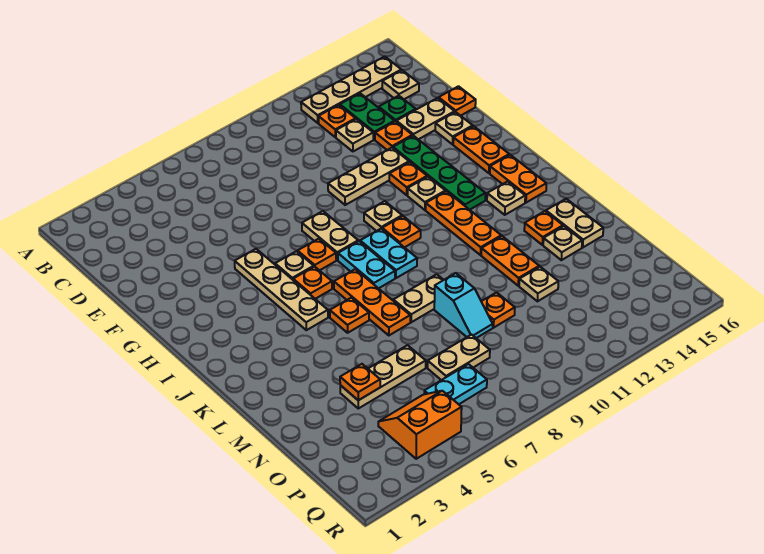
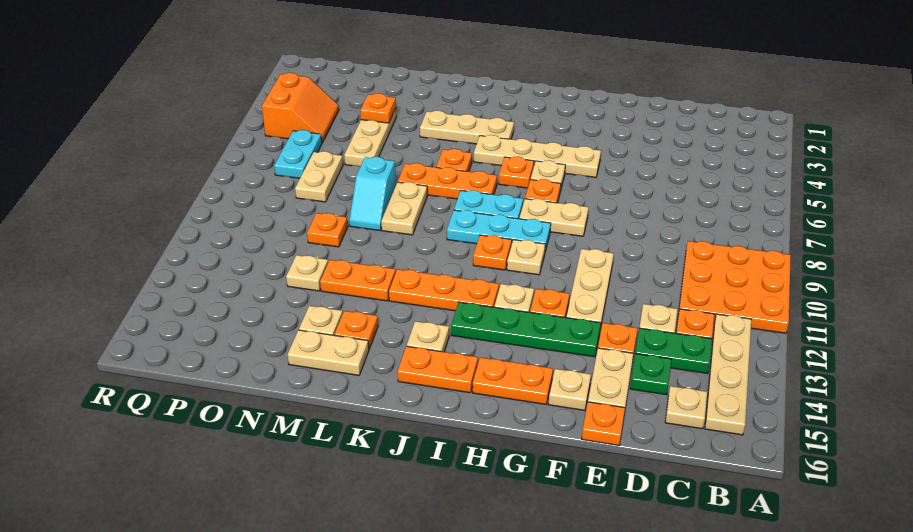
none -> orange plate A9:C11 level 1
cyan plate I9:J9 level 1 -> cyan plate H9:J9 level 1
none -> tan plate J4:L4 level 1
cyan slope M9:N9 level 1 top M -> cyan slope M8:M9 level 1 top 8

